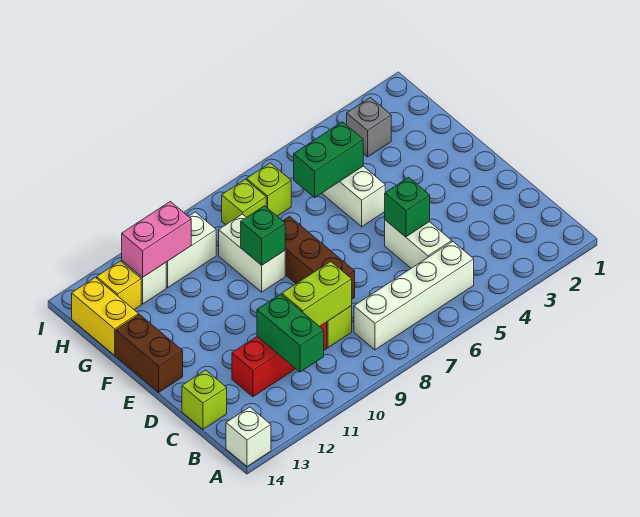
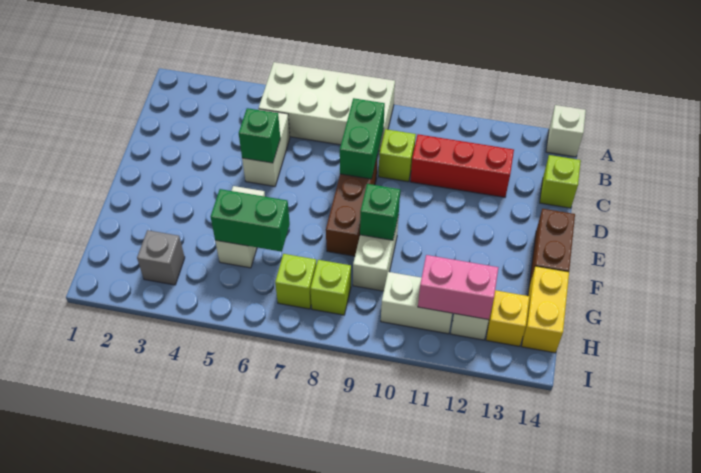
white brick B5:B8 level 1 -> white brick A5:B8 level 1
green brick B11:C11 level 2 -> green brick C8:D8 level 2
lime brick C9:C10 level 2 -> none

